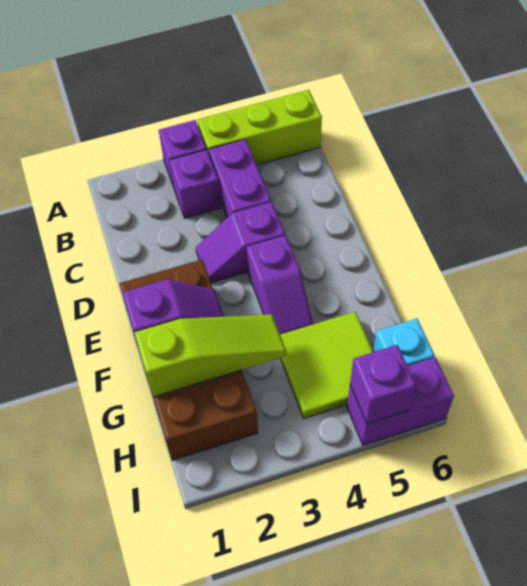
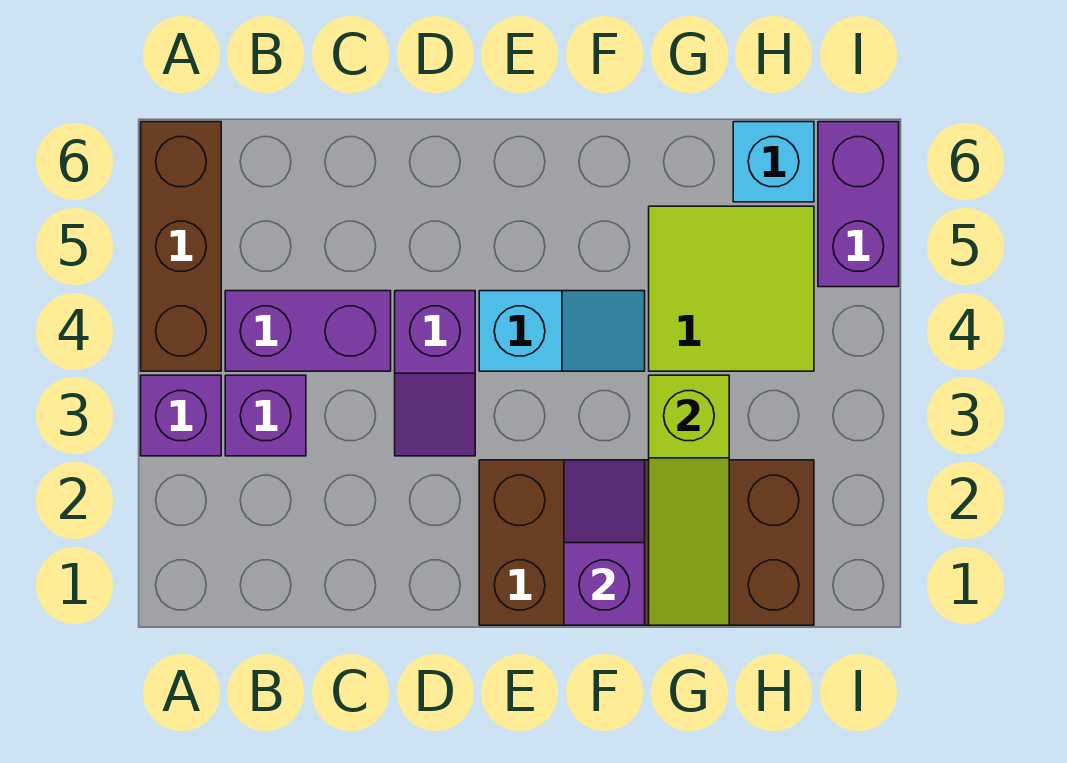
lime brick A4:A6 level 1 -> brown brick A4:A6 level 1
purple slope E4:F4 level 1 top E -> cyan slope E4:F4 level 1 top E
lime slope G1:G3 level 2 top 1 -> lime slope G1:G3 level 2 top 3
purple brick I5 level 2 -> none

